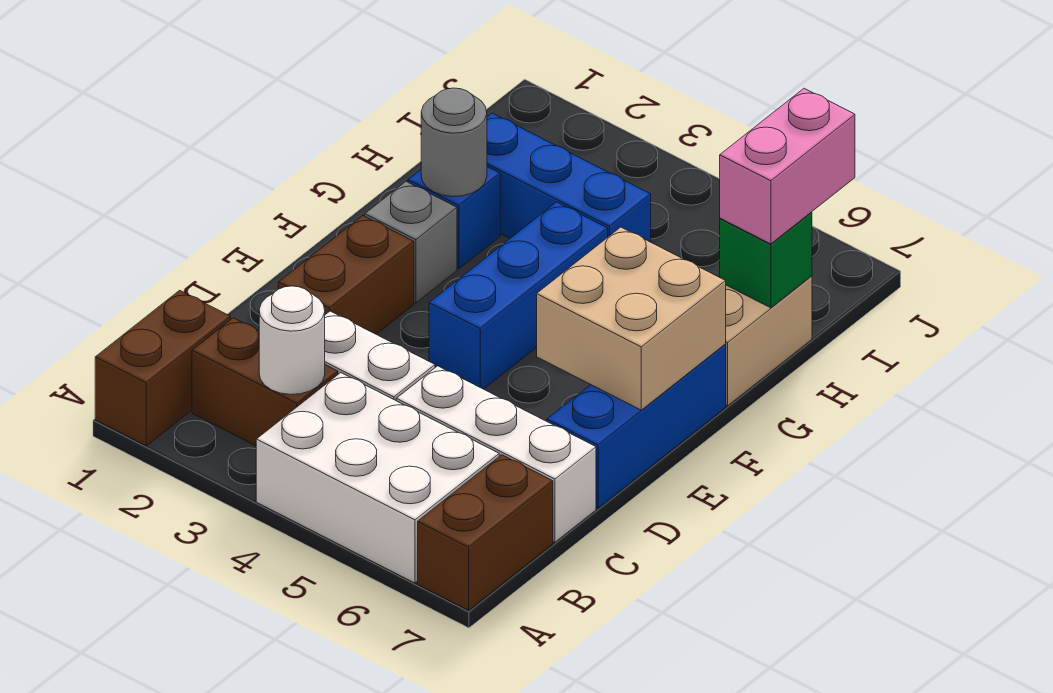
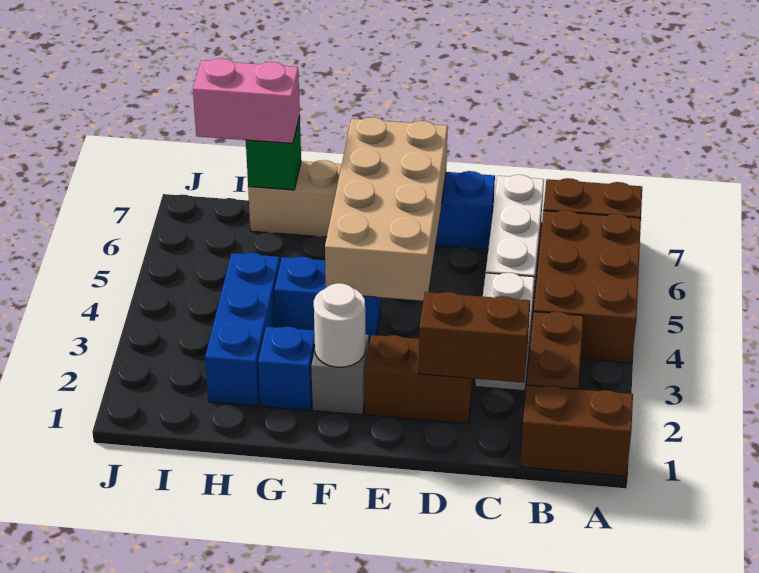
white brick A4:B6 level 1 -> brown brick A4:B6 level 1
white round brick B3 level 2 -> white round brick F2 level 2
none -> brown brick C2:D2 level 2
blue brick E4:G4 level 1 -> blue brick F4:G4 level 1
tan brick E6:F7 level 2 -> tan brick E4:F7 level 2
grey round brick G2 level 2 -> none

